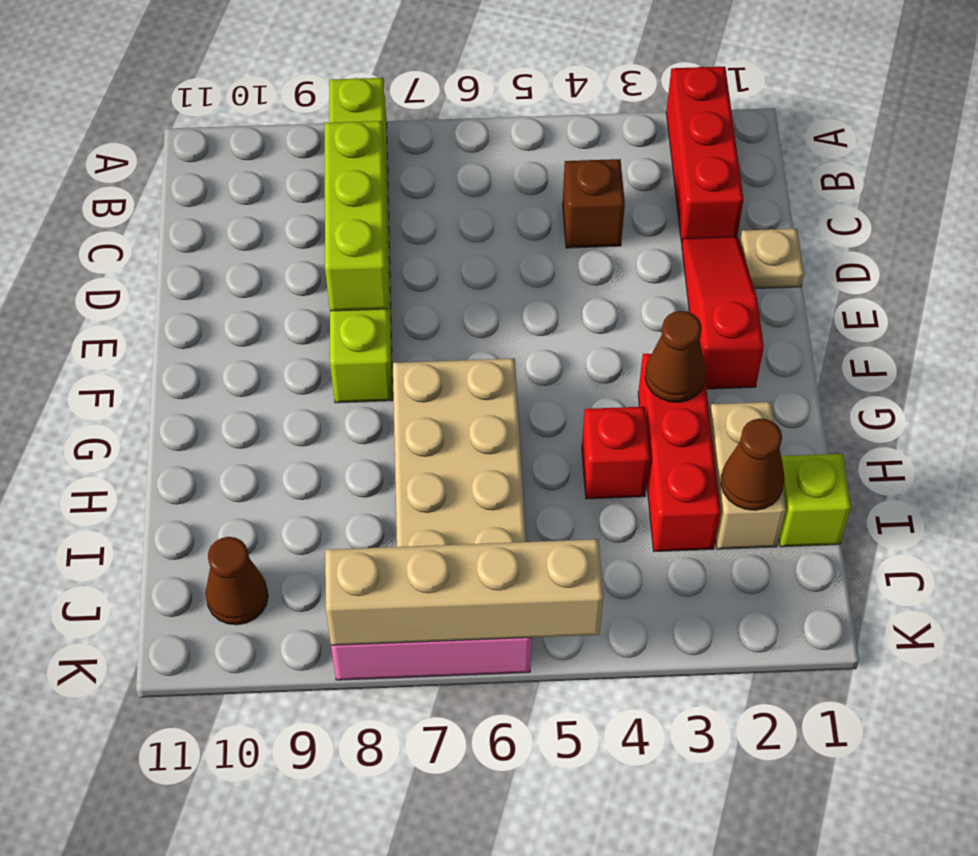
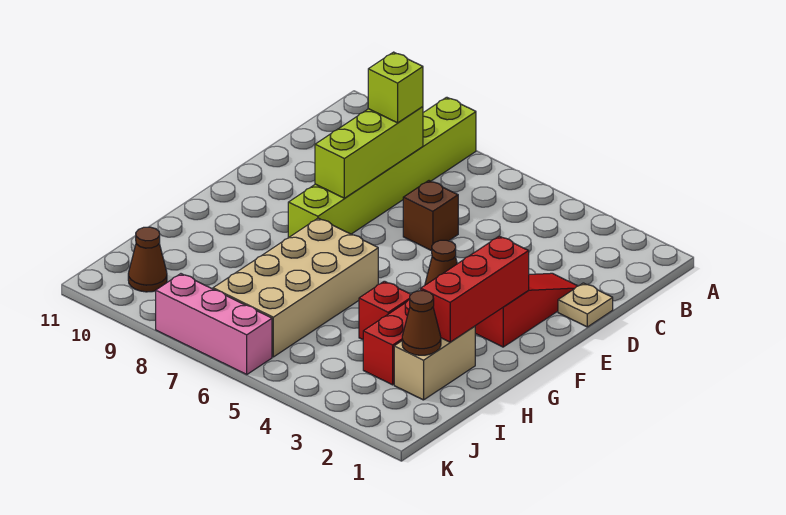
red brick A2:C2 level 1 -> red brick F2:H2 level 2
brown brick C4 level 1 -> brown brick D6 level 1
lime brick I1 level 1 -> lime brick C8 level 3
tan brick K5:K8 level 2 -> none

